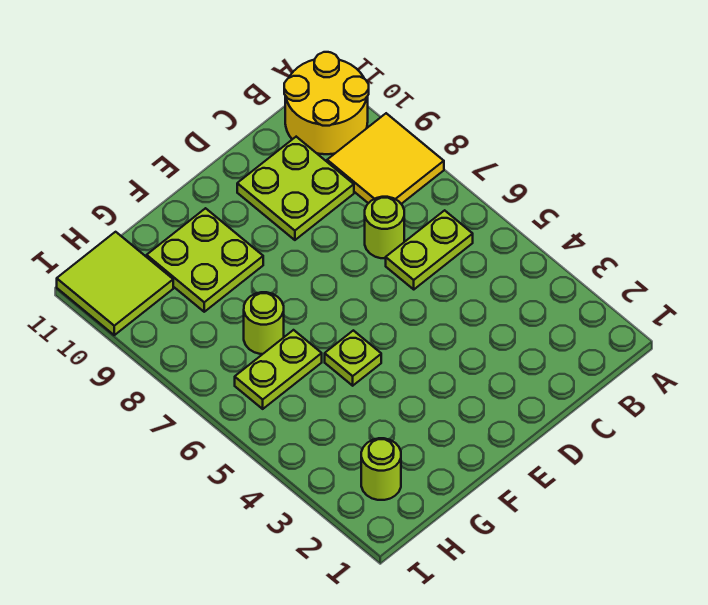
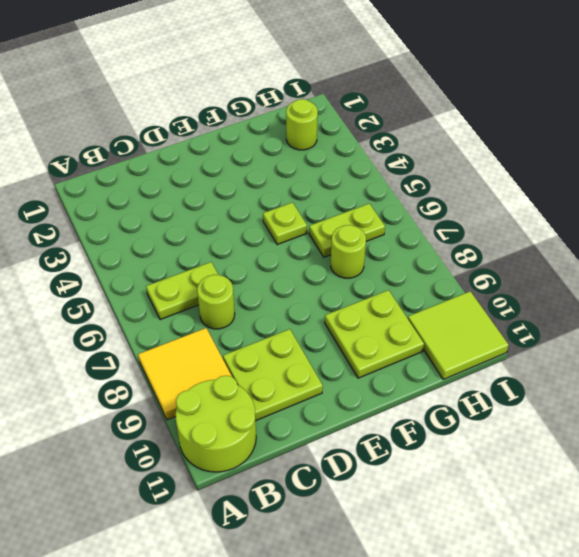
yellow round brick A10:B11 level 1 -> lime round brick A10:B11 level 1

